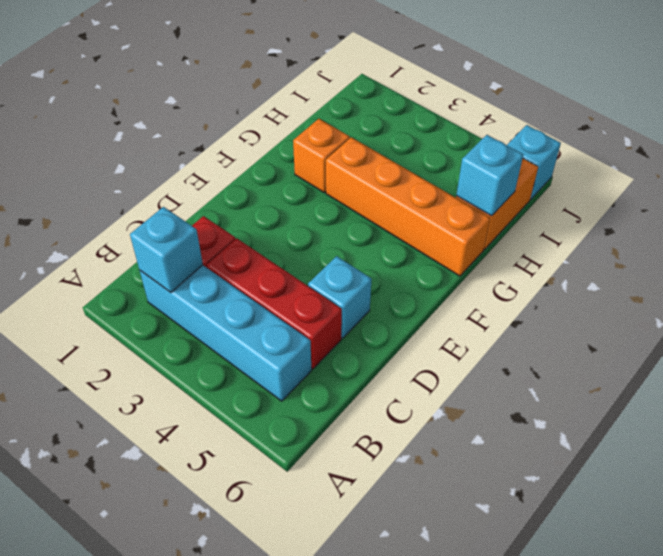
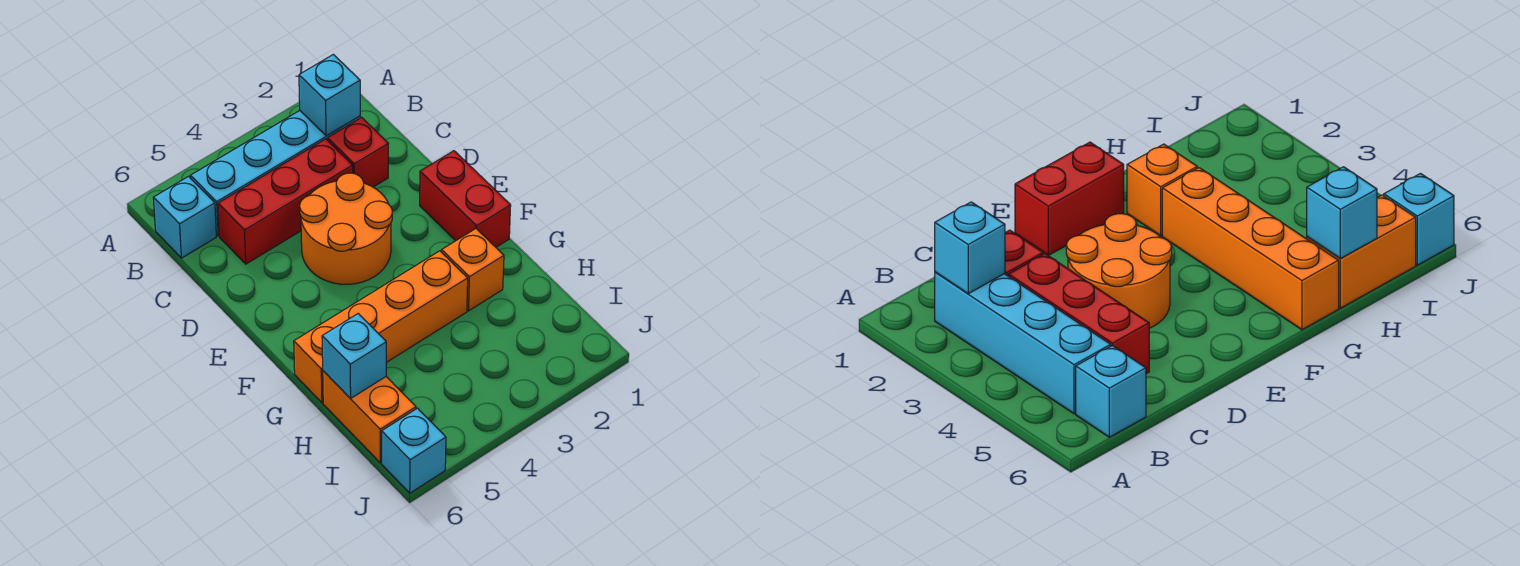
none -> orange round brick D3:E4 level 1
cyan brick D5 level 1 -> cyan brick B6 level 1
none -> red brick E1:F1 level 1

